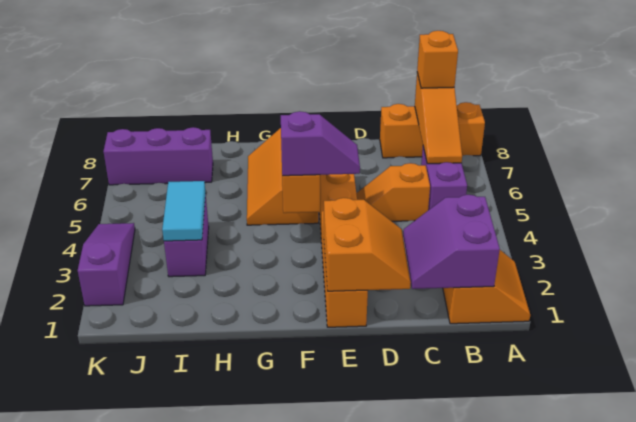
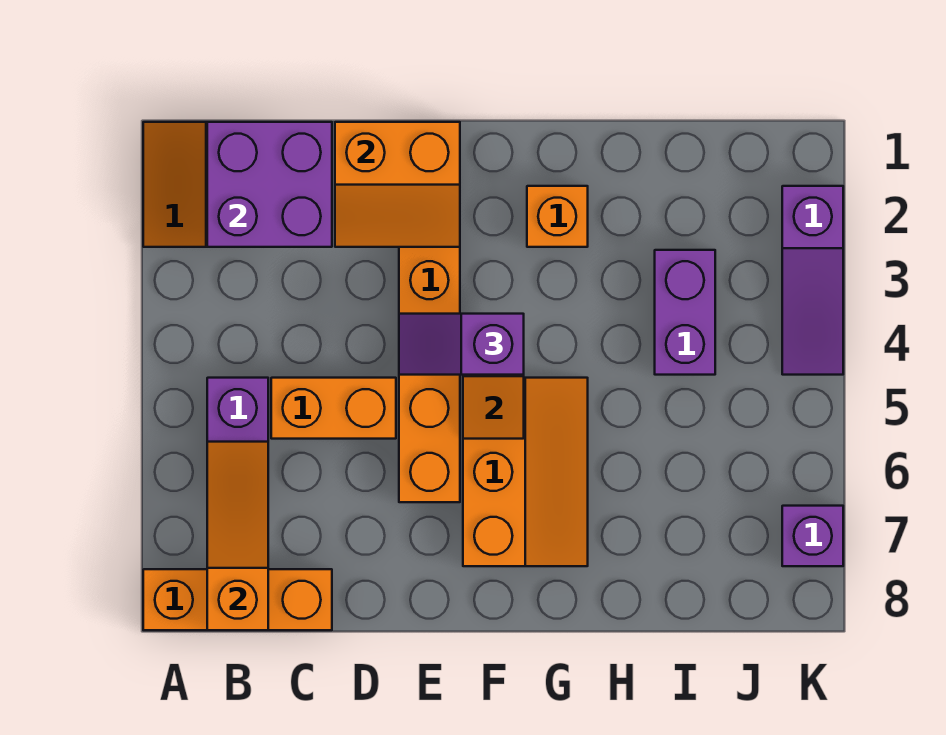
purple slope B1:C2 level 2 top B -> purple brick B1:C2 level 2
orange brick B8 level 3 -> orange brick G2 level 1
orange slope C5:D5 level 1 top C -> orange brick C5:D5 level 1
orange slope D1:E2 level 2 top E -> orange slope D1:E2 level 2 top 1
cyan tile I3:I4 level 2 -> none
purple brick I7:K7 level 1 -> purple brick K7 level 1

